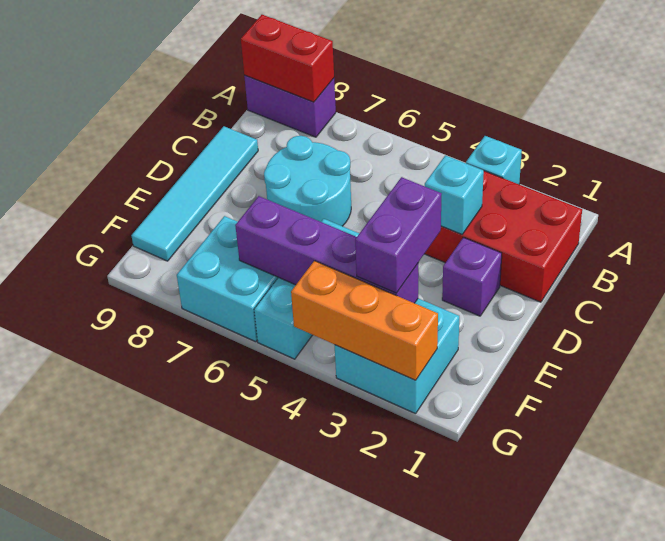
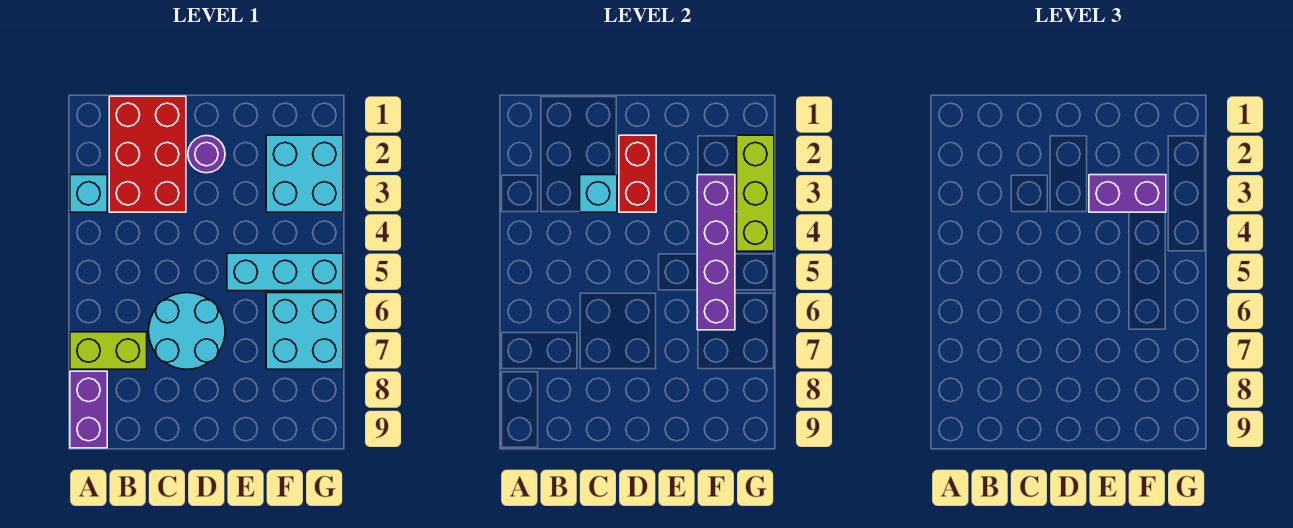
none -> lime brick A7:B7 level 1
red brick A8:A9 level 2 -> red brick D2:D3 level 2
cyan tile C9:F9 level 1 -> none
purple brick D2 level 1 -> purple round brick D2 level 1
orange brick G2:G4 level 2 -> lime brick G2:G4 level 2

